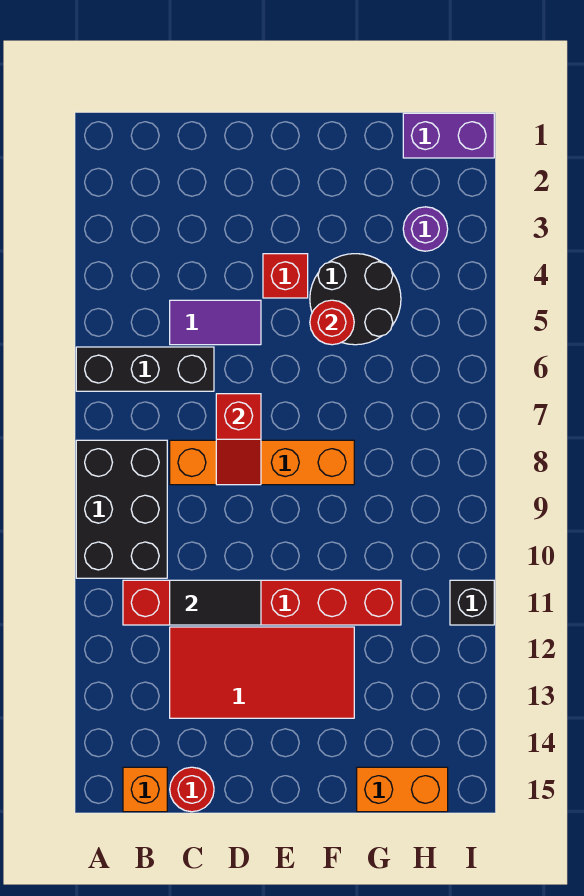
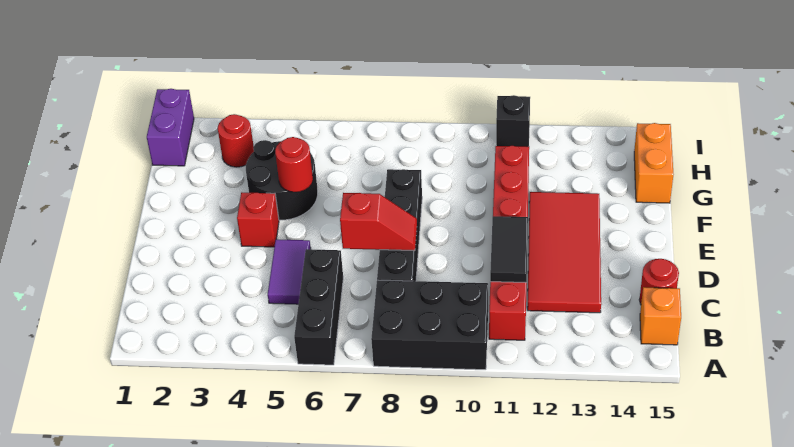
orange brick C8:F8 level 1 -> black brick C8:F8 level 1
purple round brick H3 level 1 -> red round brick H3 level 1

